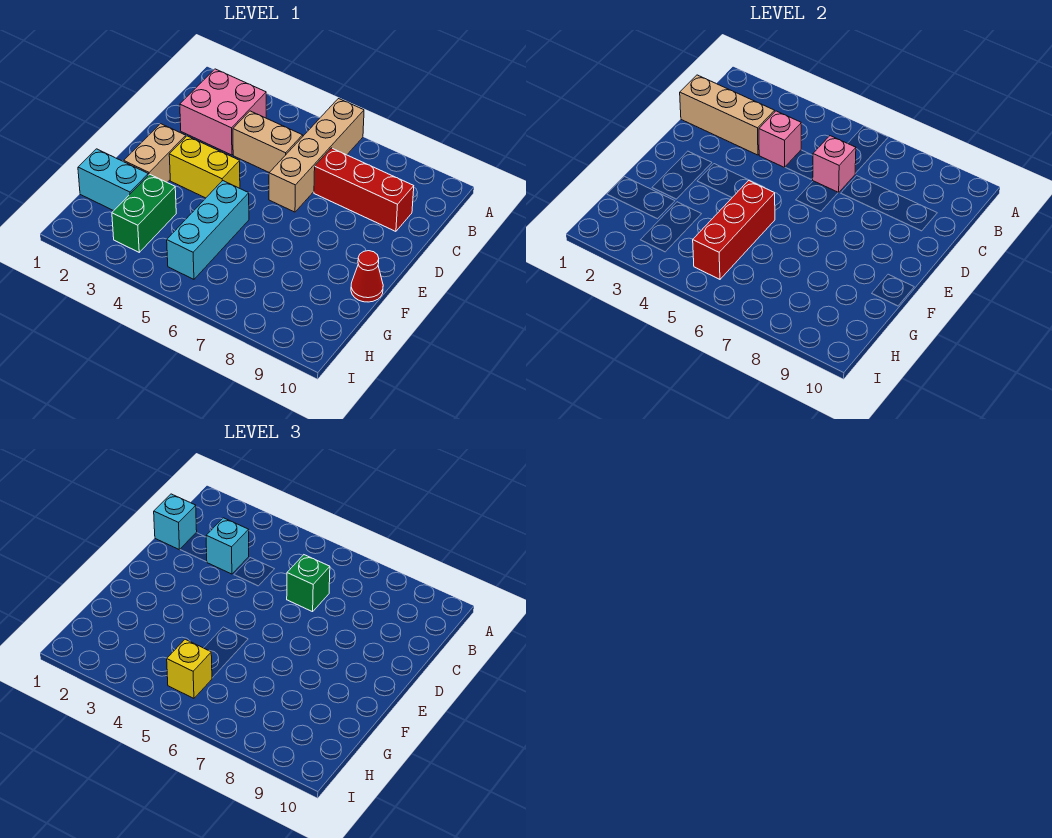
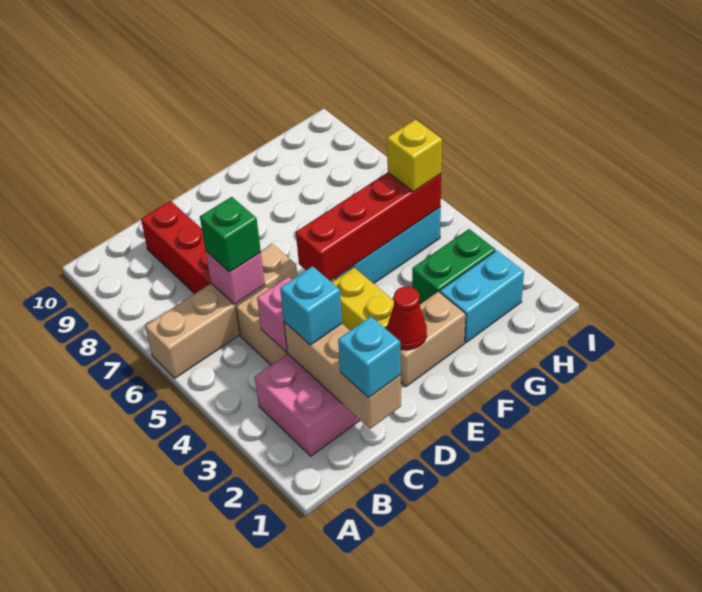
red brick F5:H5 level 2 -> red brick E5:H5 level 2
red cone F10 level 1 -> red cone E2 level 2
cyan brick G1:G2 level 1 -> cyan brick G2:H2 level 1

